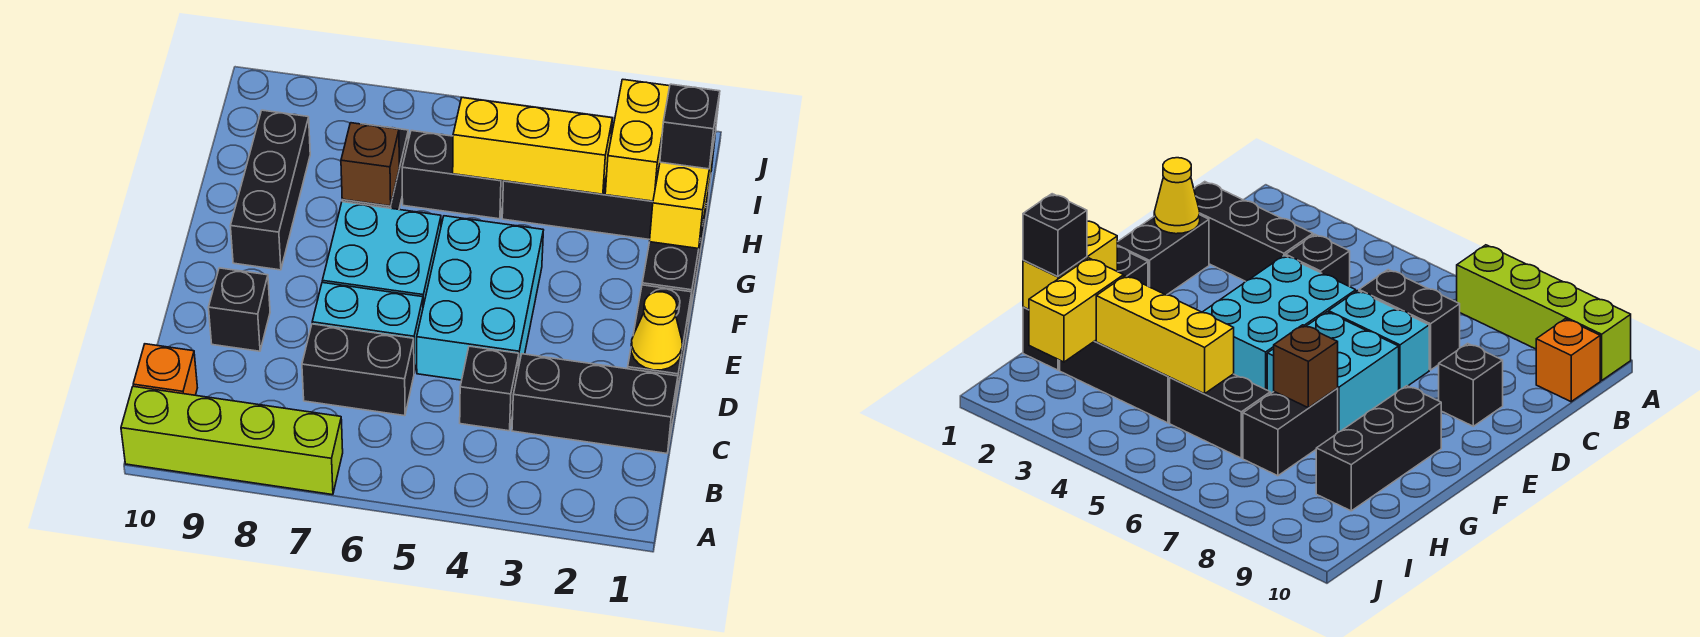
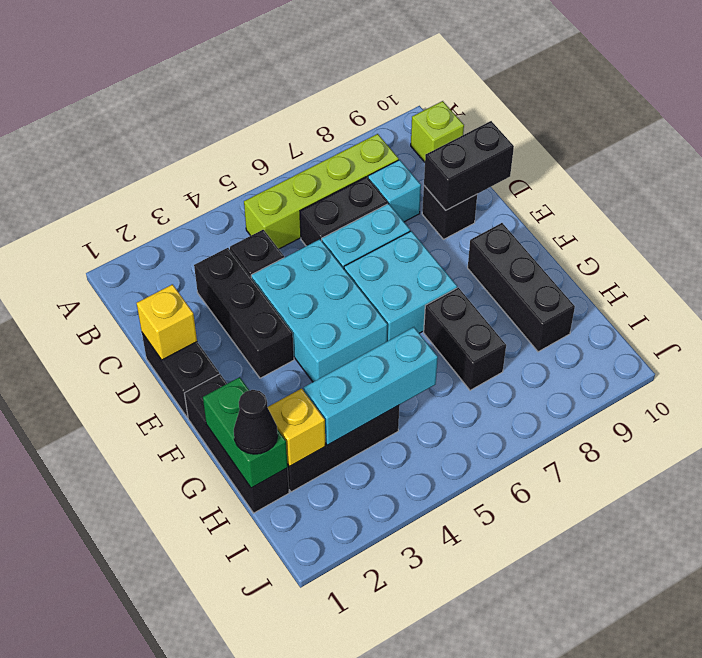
lime brick A7:A10 level 1 -> lime brick B5:B8 level 1
orange brick B10 level 1 -> lime brick B10 level 1
black brick C1:C3 level 1 -> black brick C3:E3 level 1
none -> cyan brick C8 level 1
yellow cone D1 level 2 -> yellow brick D1 level 2
yellow brick G1:H1 level 2 -> green brick G1:H1 level 2
brown brick G7 level 2 -> none
black brick H1 level 3 -> black cone H1 level 3
yellow brick H2:I2 level 2 -> yellow brick H2 level 2
yellow brick H3:H5 level 2 -> cyan brick H3:H5 level 2
black brick H5:H6 level 1 -> black brick D9:D10 level 2

